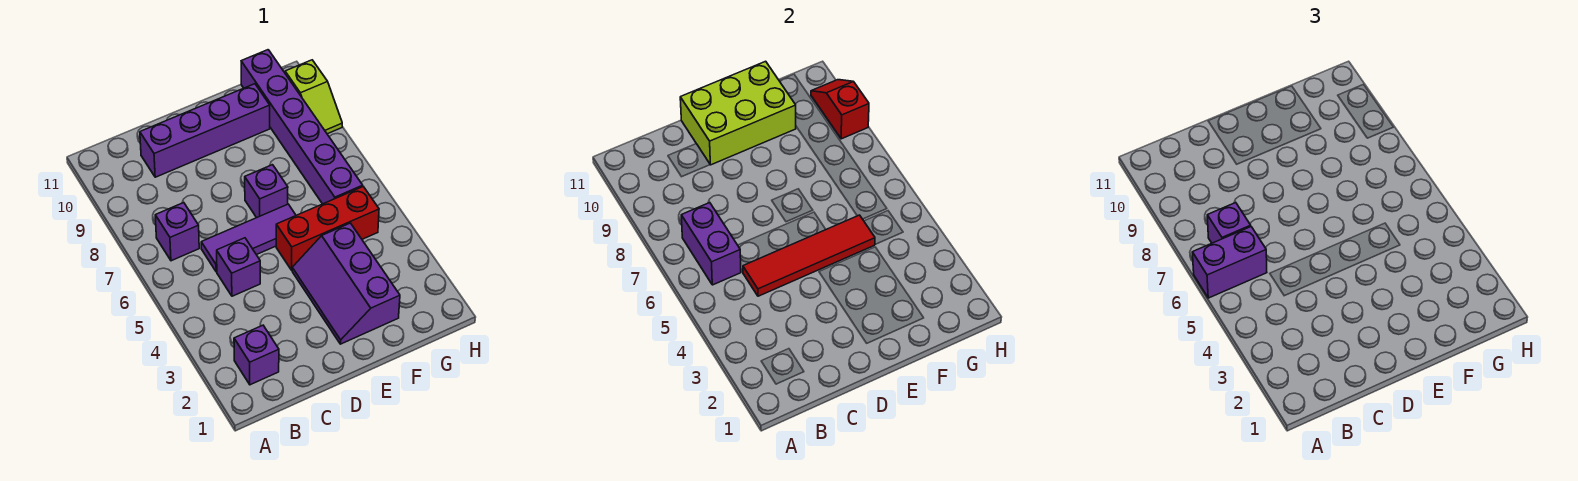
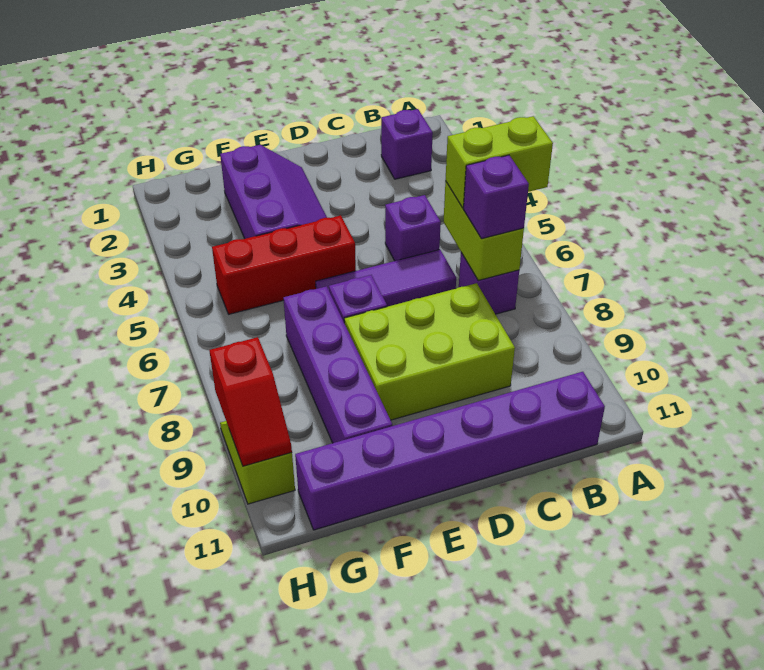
purple brick A6:B6 level 3 -> lime brick A6:B6 level 3
purple brick B6:B7 level 2 -> lime brick B6:B7 level 2
red tile C5:F5 level 2 -> none
purple brick C10:F10 level 1 -> purple brick F7:F10 level 1
lime brick D10:F11 level 2 -> lime brick C8:E9 level 1
purple brick G6:G11 level 1 -> purple brick B11:G11 level 1

